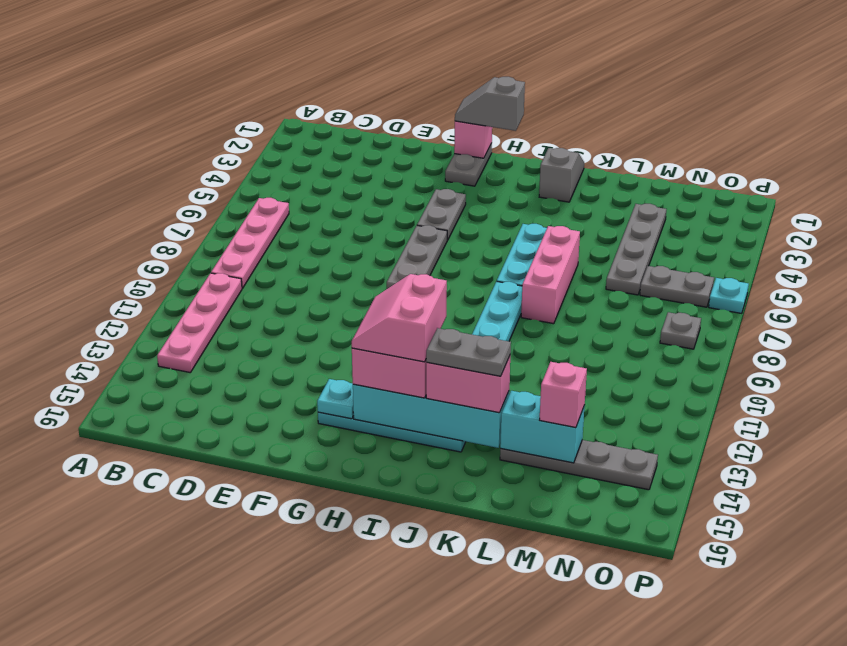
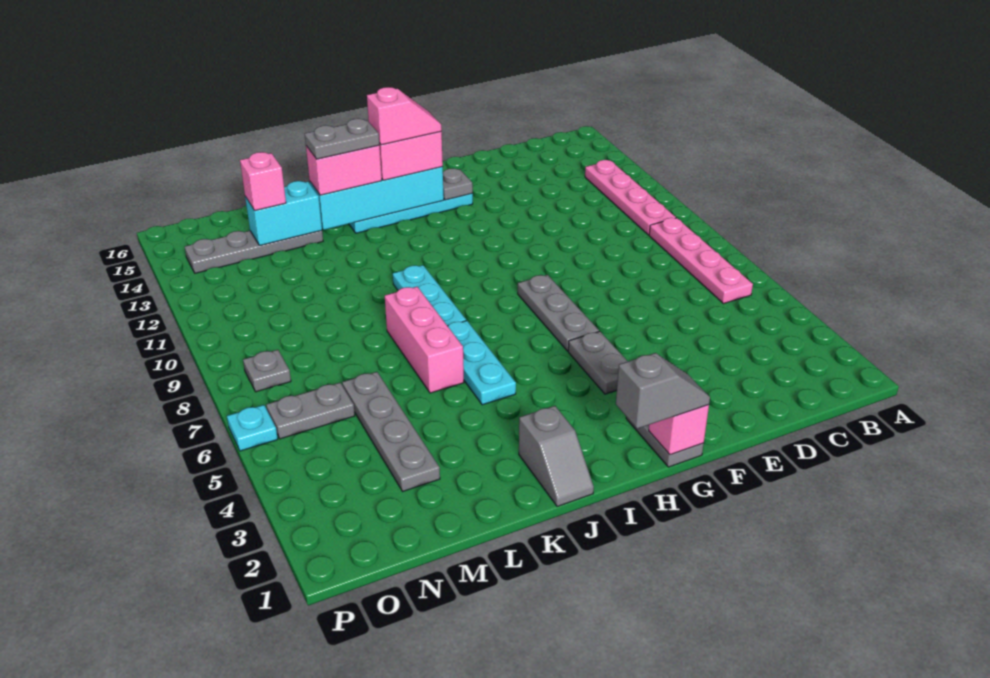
cyan plate G14 level 2 -> grey plate G14 level 2
pink slope H13:I14 level 4 top I -> pink slope H14:I14 level 4 top I

